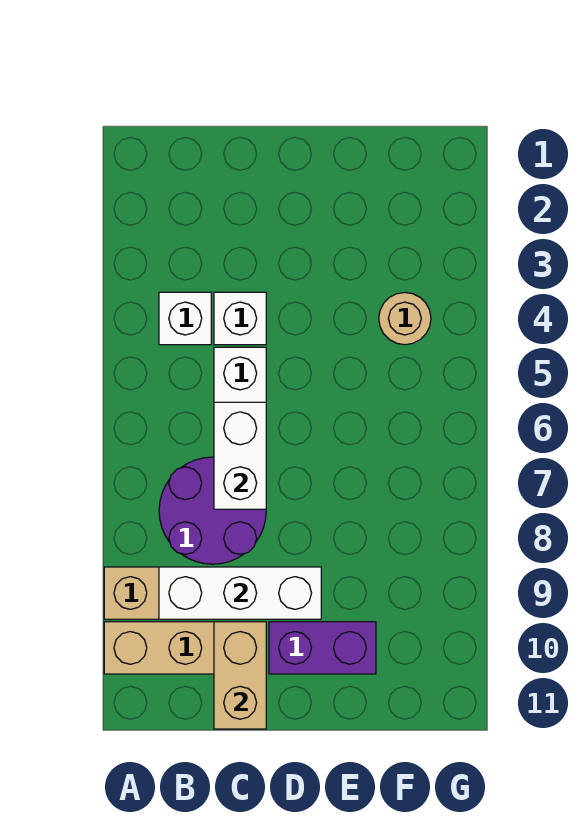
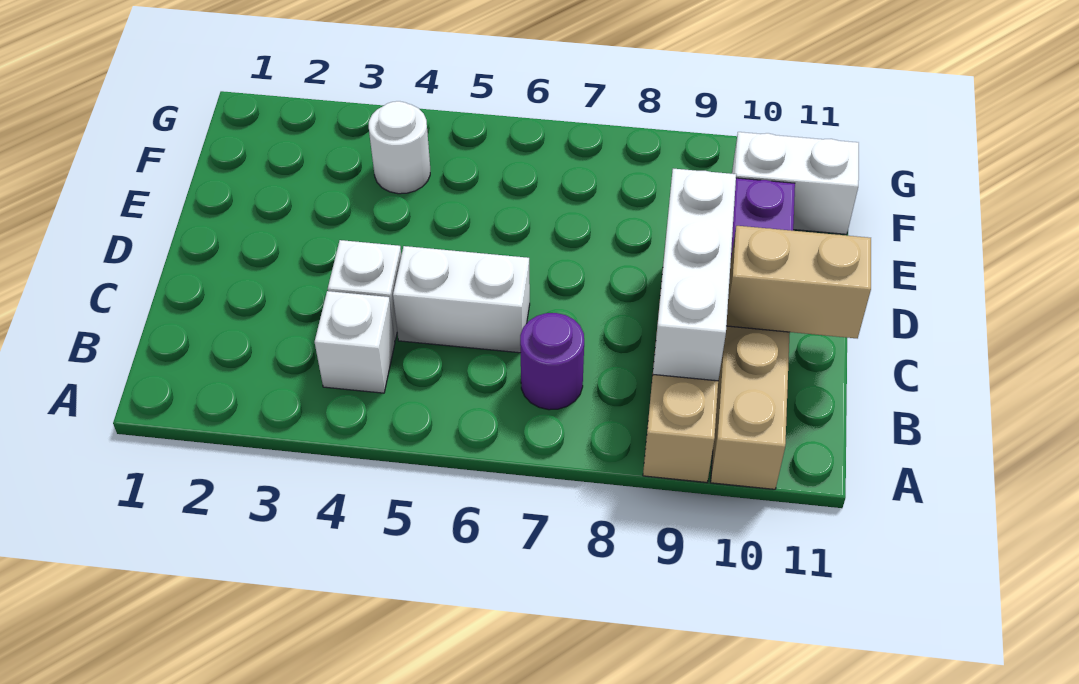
purple round brick B7:C8 level 1 -> purple round brick B7 level 1
white brick C6:C7 level 2 -> white brick F10:F11 level 1
tan round brick F4 level 1 -> white round brick F4 level 1

